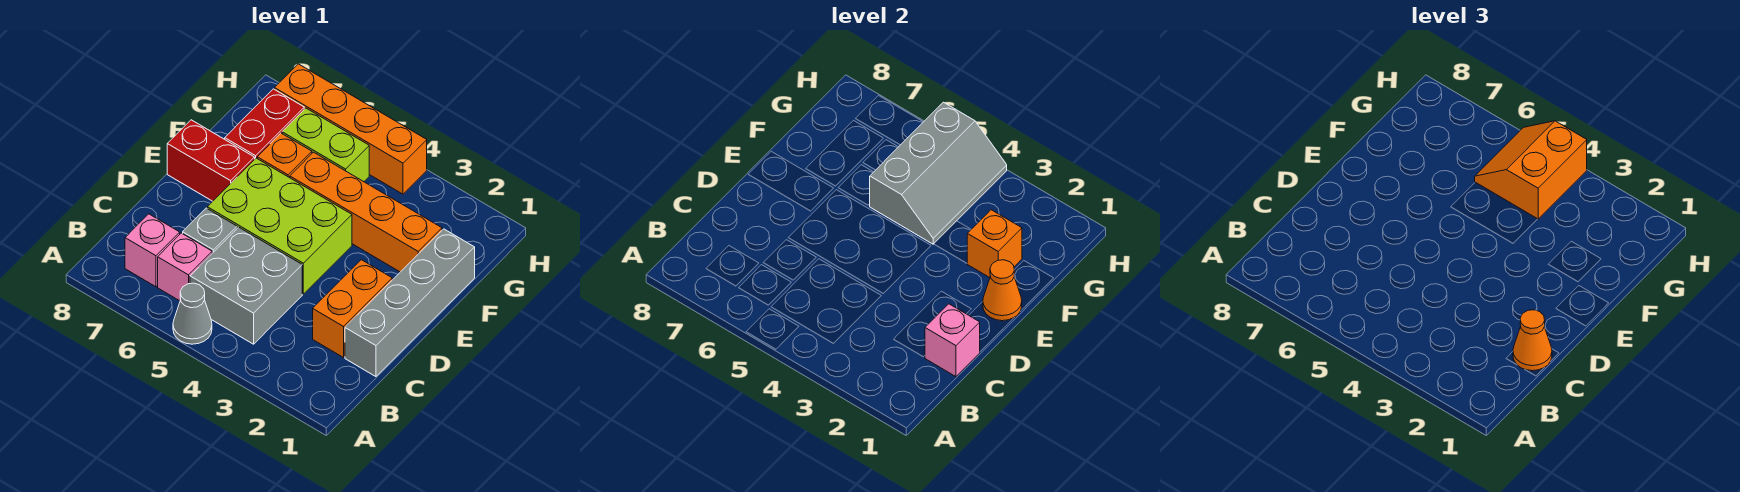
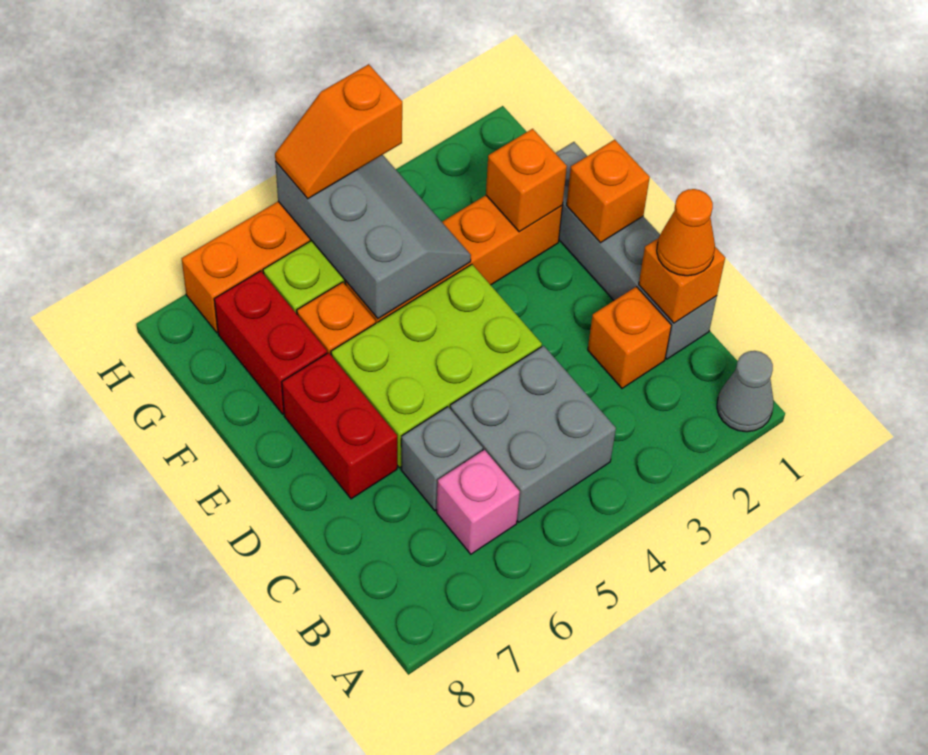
grey cone A5 level 1 -> grey cone A1 level 1
pink brick B7 level 1 -> none
pink brick C1 level 2 -> orange brick C1 level 2
orange brick C2:D2 level 1 -> orange brick C2 level 1
orange cone E1 level 2 -> orange brick E1 level 2
red brick E7:E8 level 1 -> red brick D7:E7 level 1
orange slope G4:H5 level 3 top 4 -> orange slope H4:H5 level 3 top 4

